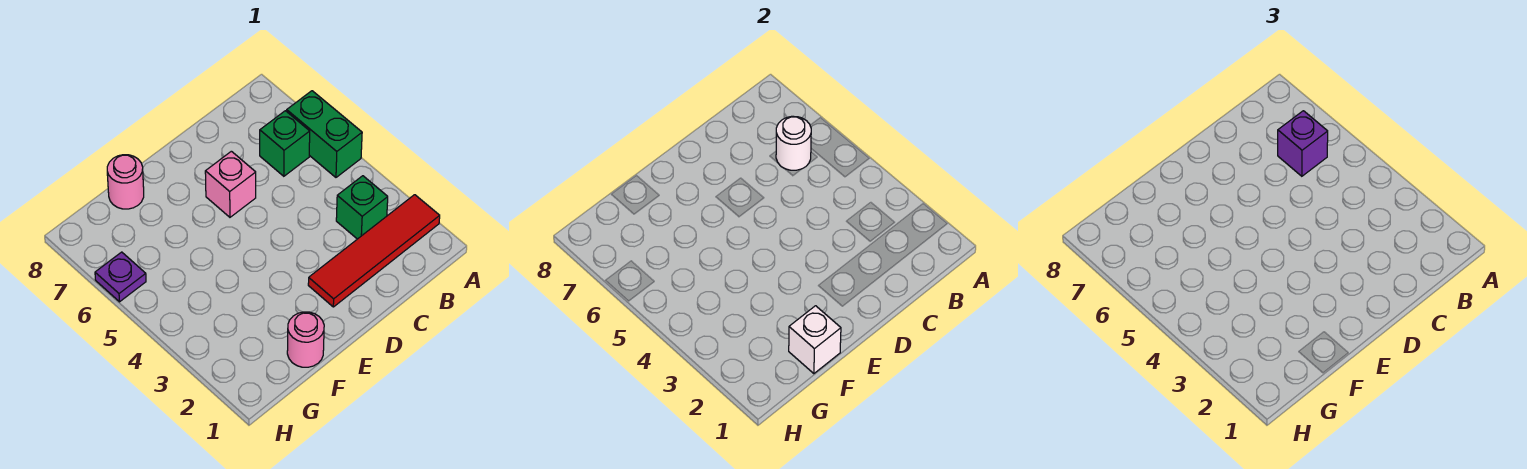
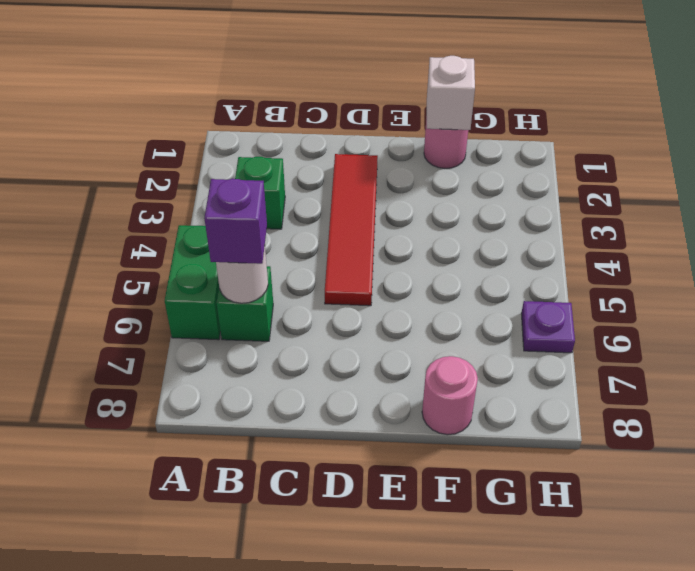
red tile A2:D2 level 1 -> red tile D2:D5 level 1
pink brick D6 level 1 -> none

